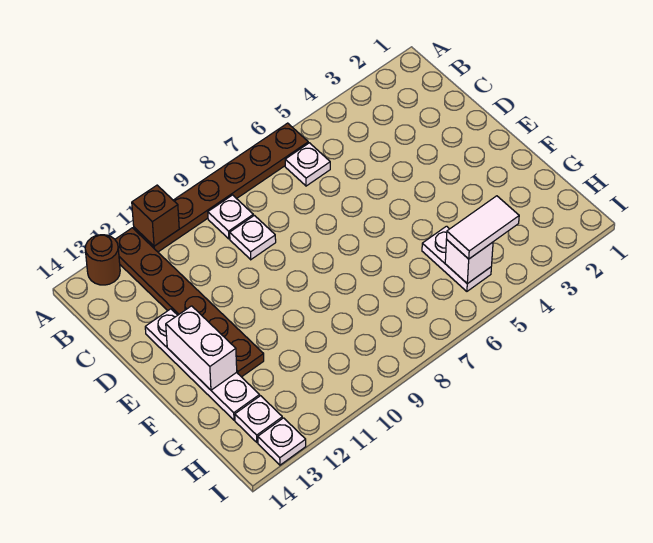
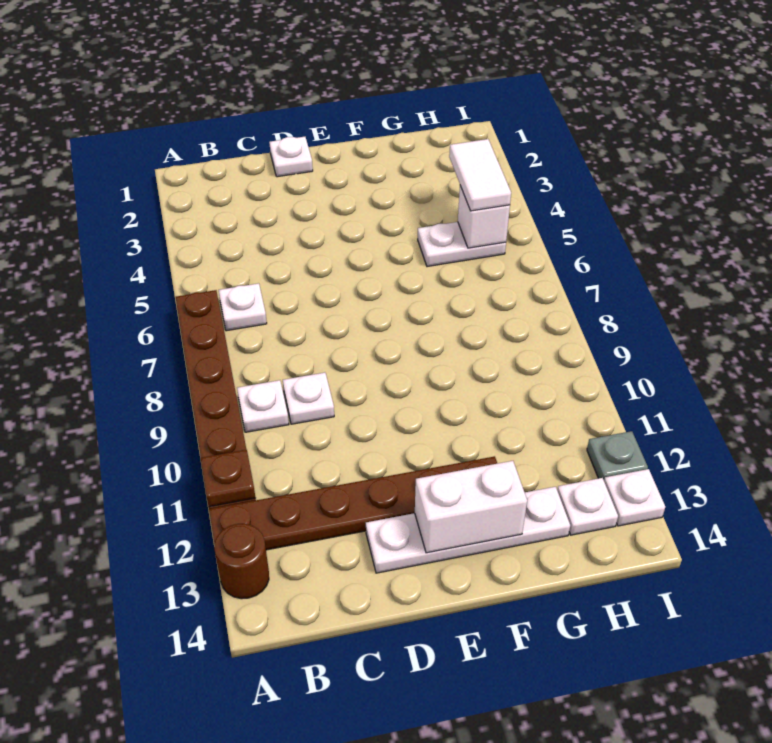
brown brick A11 level 2 -> brown plate A11 level 2
none -> white plate D1 level 1
none -> grey plate I12 level 1

